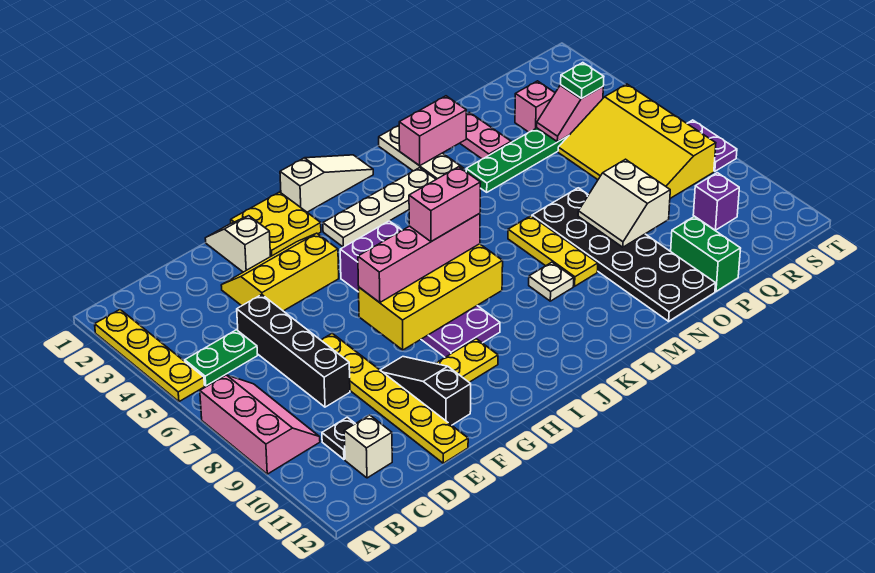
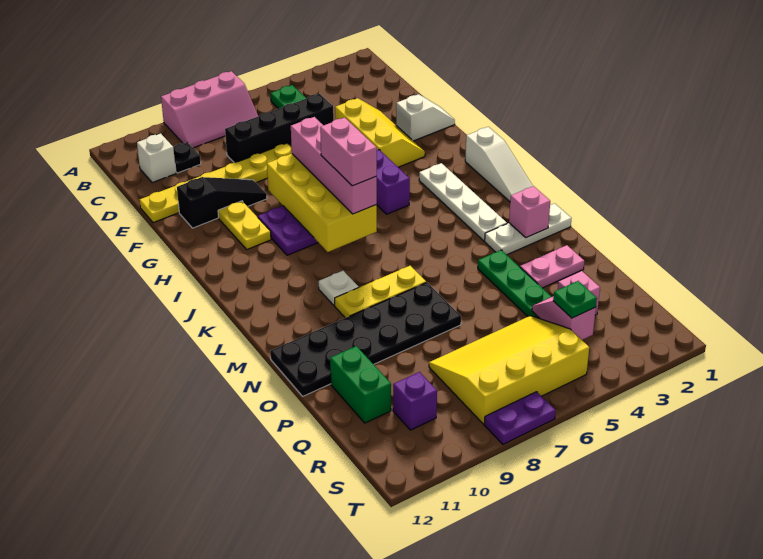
yellow plate A2:A5 level 1 -> none
yellow plate G1:H2 level 1 -> none
pink brick M2:N2 level 2 -> pink brick M2 level 2
white slope O8:P9 level 2 top P -> none
green brick P11:P12 level 1 -> green brick P11:Q11 level 1

